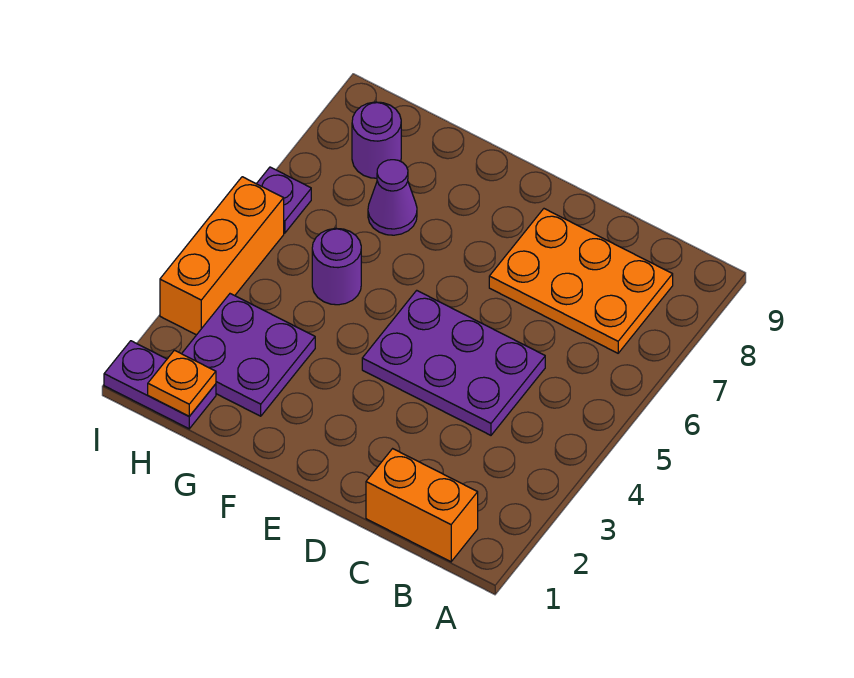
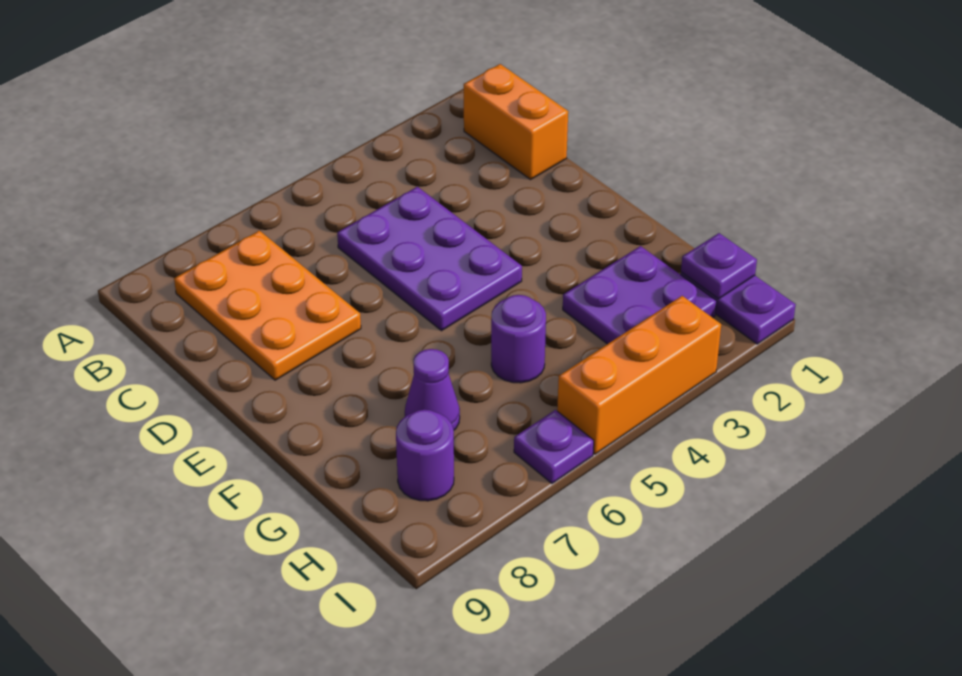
orange plate H1 level 2 -> purple plate H1 level 2

